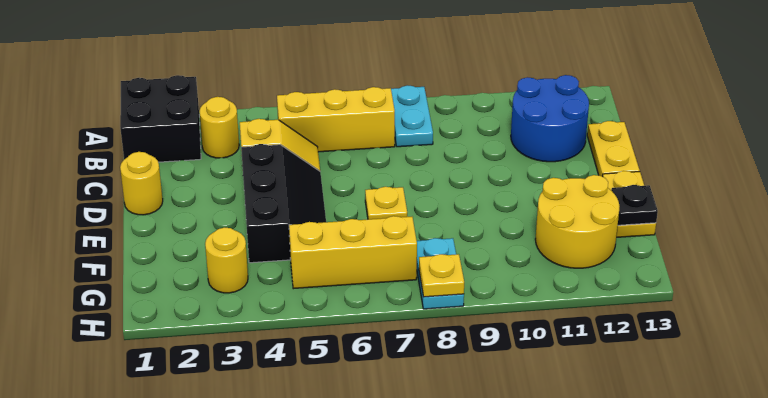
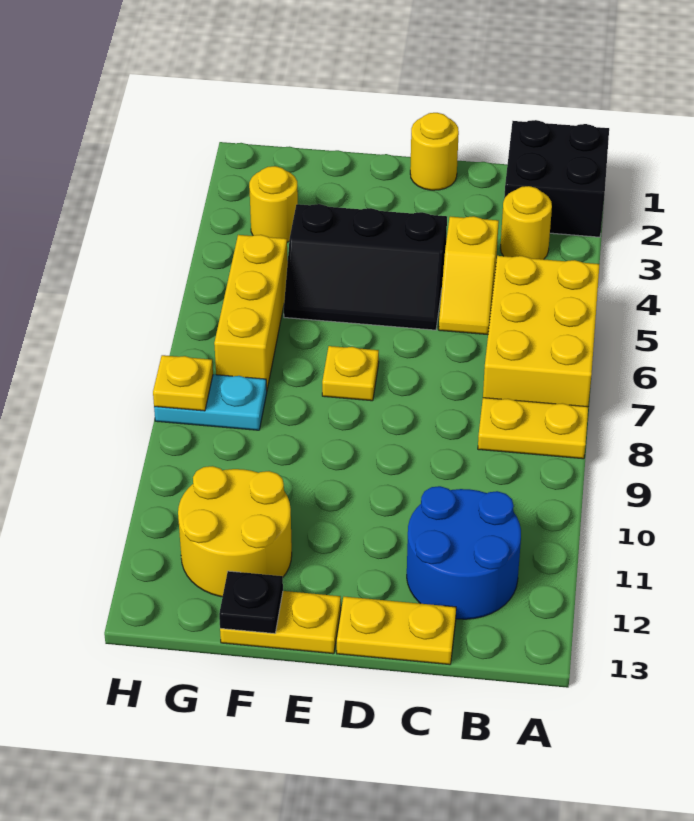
cyan plate A8:B8 level 1 -> yellow plate A8:B8 level 1
yellow brick B5:B7 level 1 -> yellow brick A5:B7 level 1

